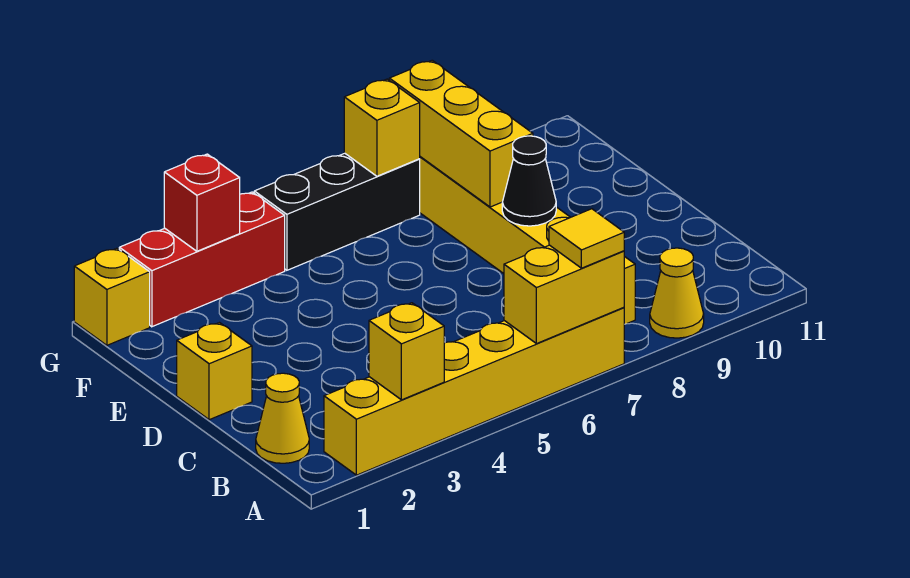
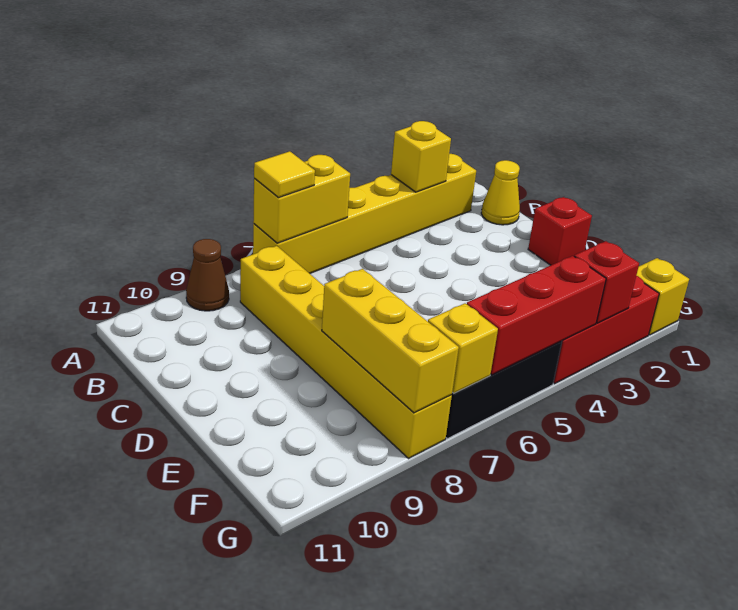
yellow cone A9 level 1 -> brown cone A9 level 1
yellow brick D1 level 1 -> red brick D1 level 1
black cone D8 level 2 -> none
none -> red brick G4:G6 level 2

